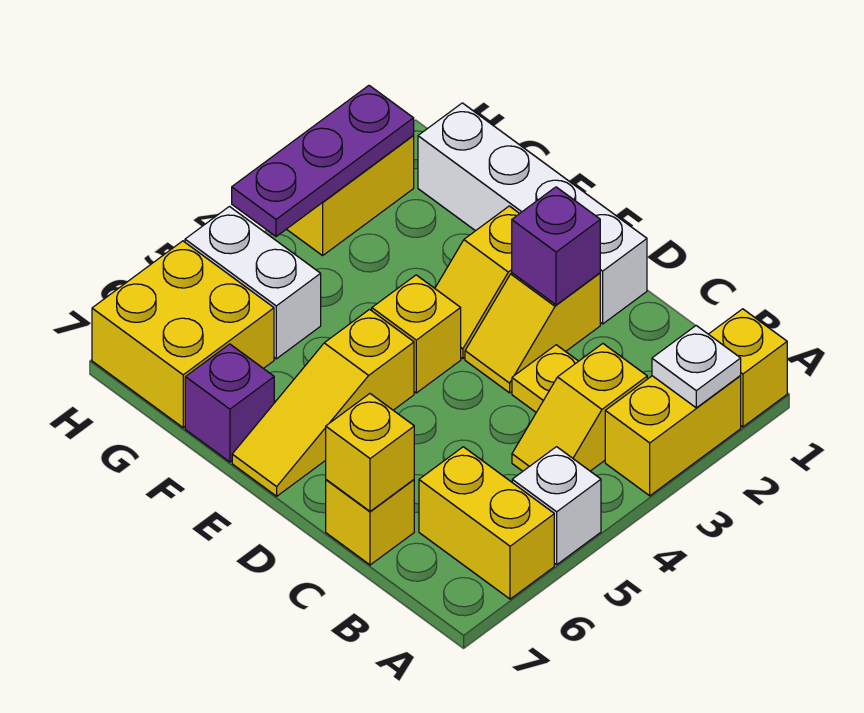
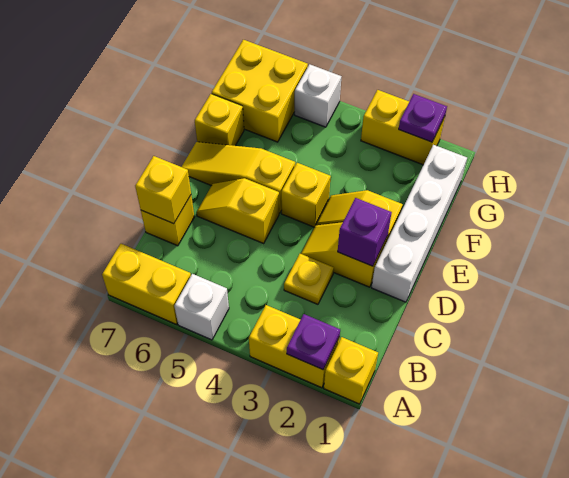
white plate A2 level 2 -> purple plate A2 level 2
yellow brick A6:B6 level 1 -> yellow brick A6:A7 level 1
yellow slope B3:B4 level 1 top 3 -> yellow slope D5:D6 level 1 top 5
purple brick F7 level 1 -> yellow brick F7 level 1
white brick G5:H5 level 1 -> white brick H5 level 1
purple plate H2:H4 level 2 -> purple plate H2 level 2

